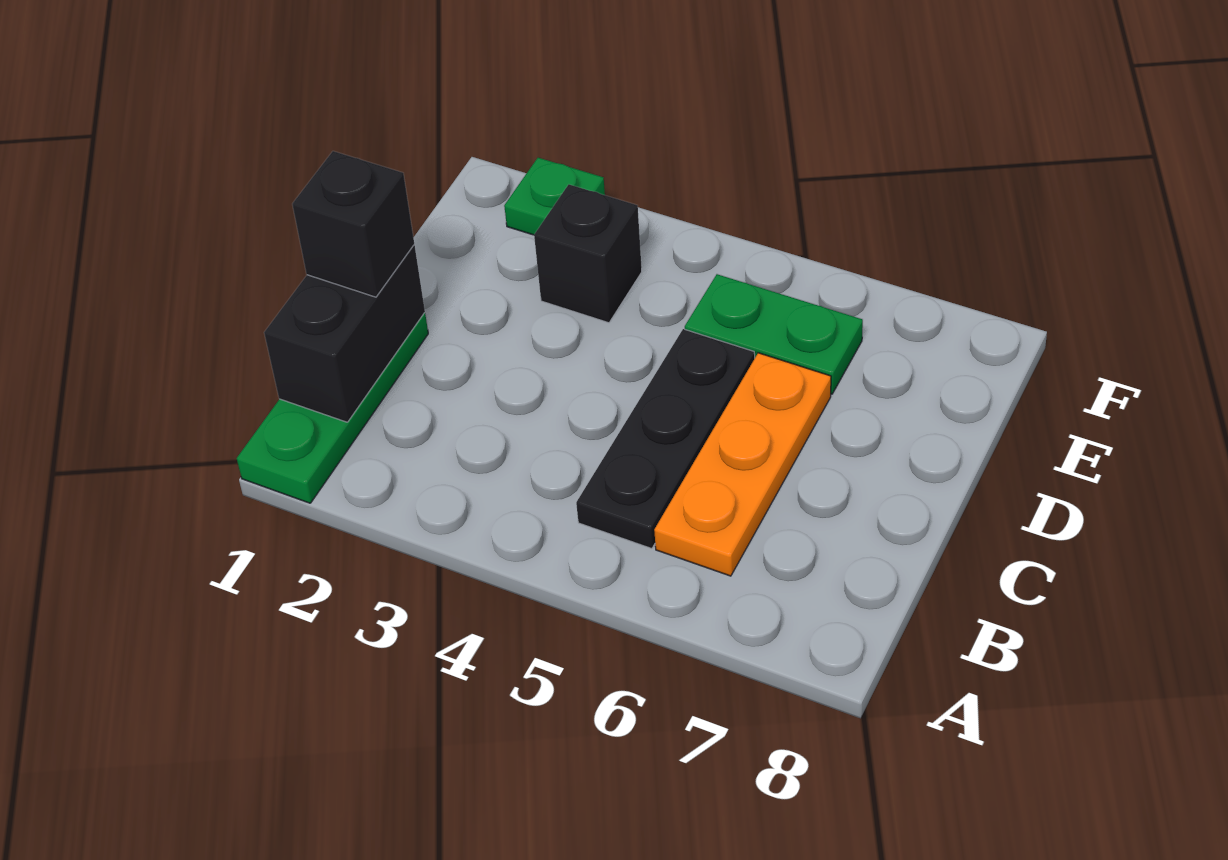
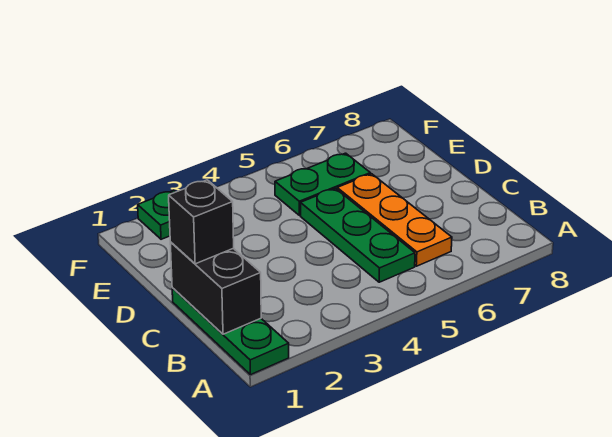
black plate B5:D5 level 1 -> green plate B5:D5 level 1
black brick E3 level 1 -> none

